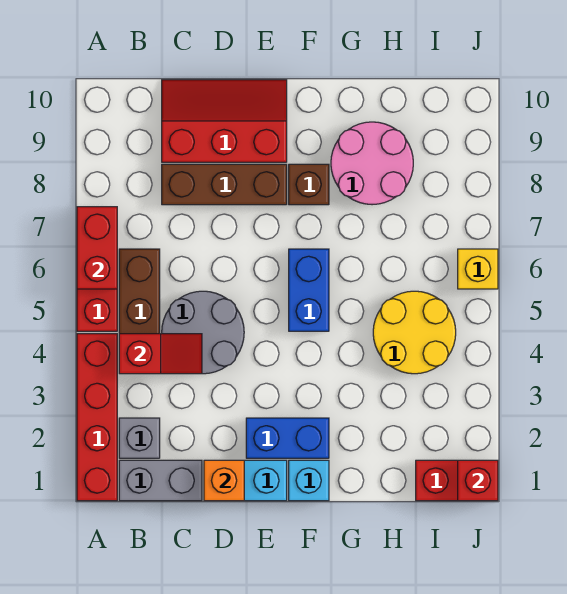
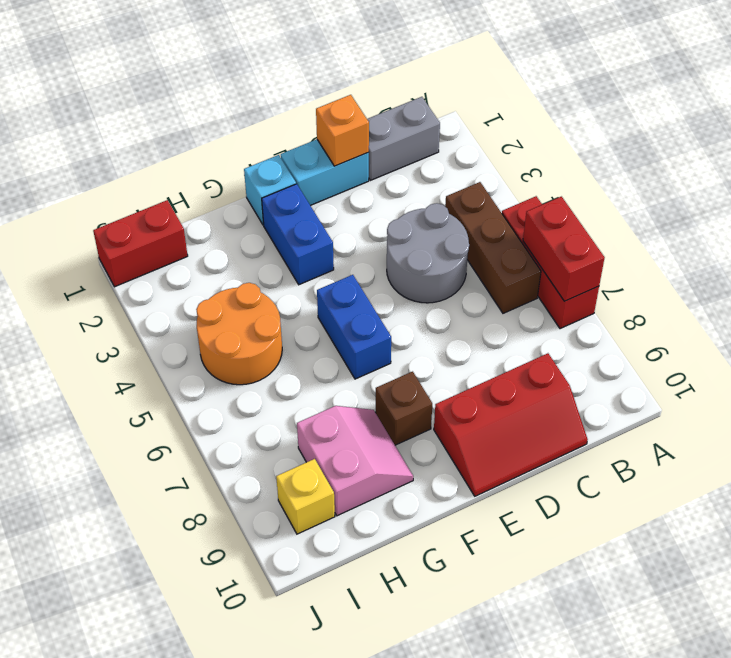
red brick A1:A4 level 1 -> none
grey brick B2 level 1 -> none
red slope B4:C4 level 2 top B -> none
brown brick C8:E8 level 1 -> none
blue brick E2:F2 level 1 -> blue brick F2:F3 level 1
pink round brick G8:H9 level 1 -> pink slope G8:H9 level 1 top H
yellow round brick H4:I5 level 1 -> orange round brick H4:I5 level 1
red brick J1 level 2 -> none
yellow brick J6 level 1 -> yellow brick I9 level 1

